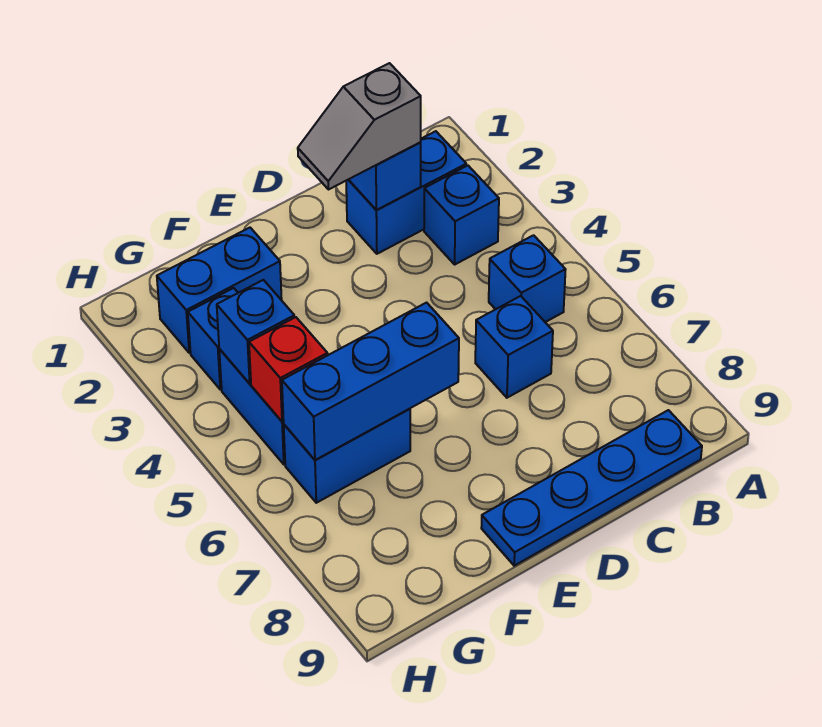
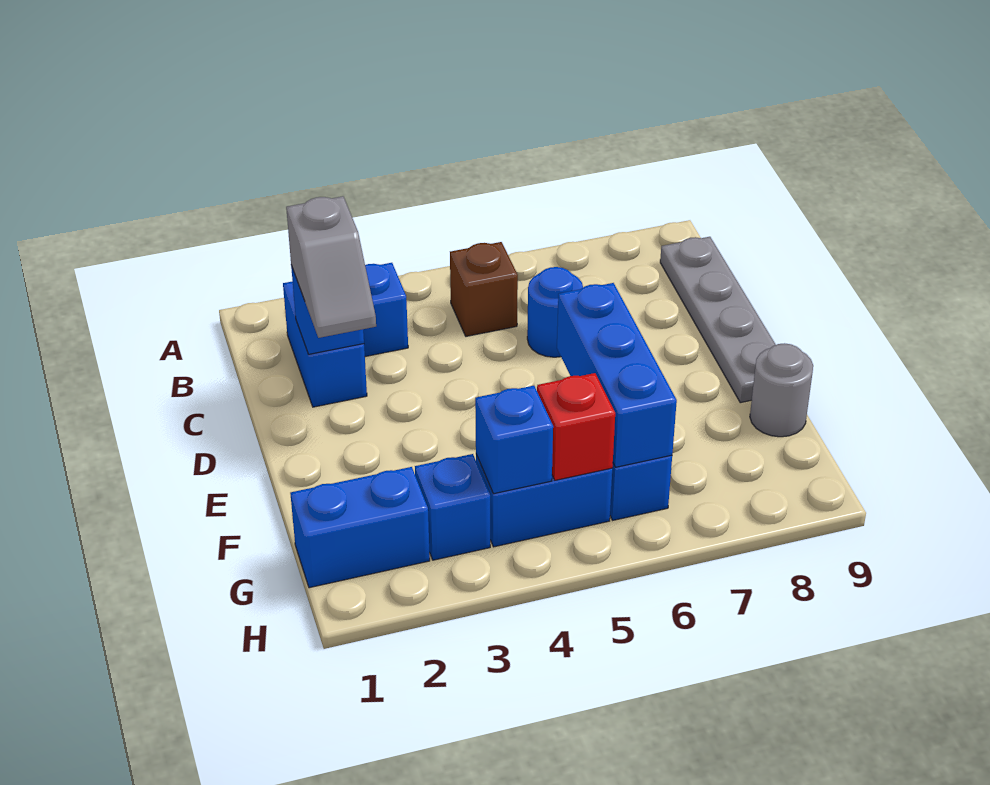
blue brick B5 level 1 -> brown brick B5 level 1
blue plate B9:E9 level 1 -> grey plate B9:E9 level 1
blue brick C6 level 1 -> blue round brick C6 level 1
blue brick F2:G2 level 1 -> blue brick G1:G2 level 1
none -> grey round brick F9 level 1

